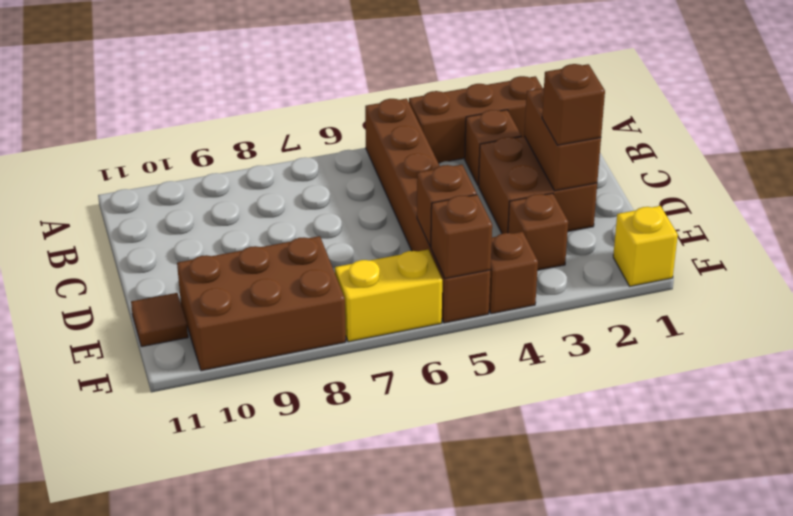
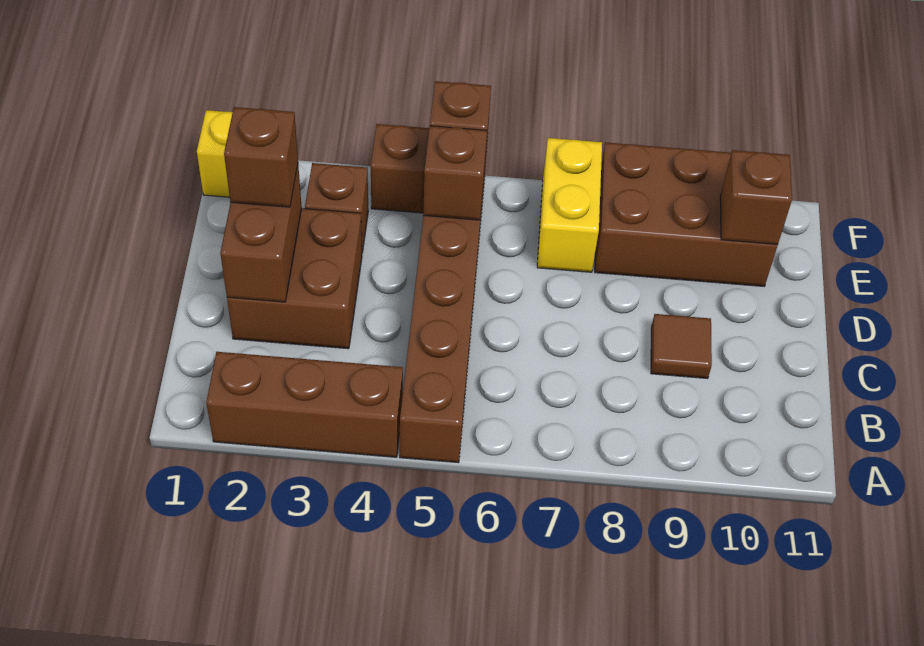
brown brick B3 level 1 -> brown brick E10 level 2
brown tile E11 level 1 -> brown tile C9 level 1
yellow brick F6:F7 level 1 -> yellow brick E7:F7 level 1

